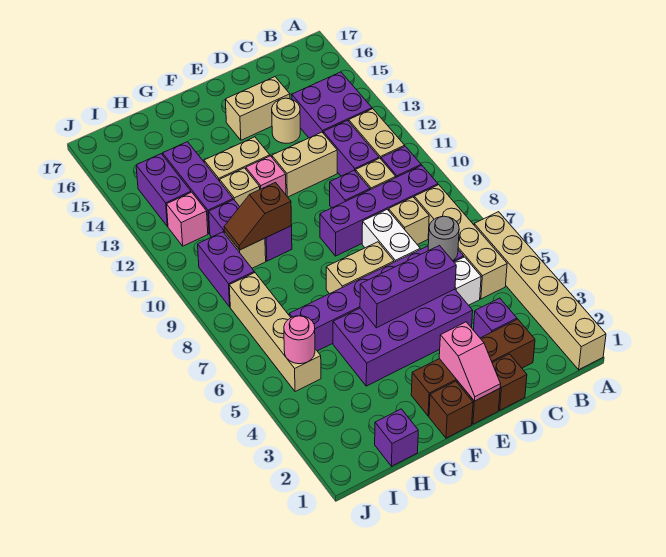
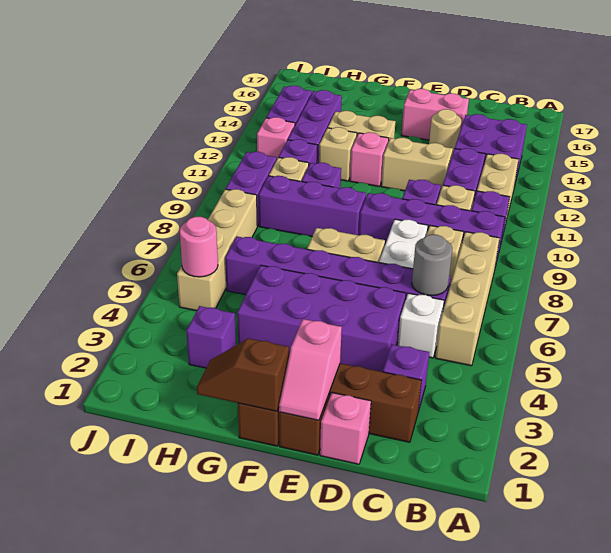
tan brick A1:A6 level 1 -> none
brown brick D1 level 1 -> pink brick D1 level 1
purple brick D5:F5 level 2 -> purple brick F9:H9 level 1
tan brick D15:E15 level 1 -> pink brick D15:E15 level 1
brown slope G10:H10 level 2 top G -> brown slope F1:G1 level 2 top F
purple brick H1 level 1 -> purple brick H3 level 1

